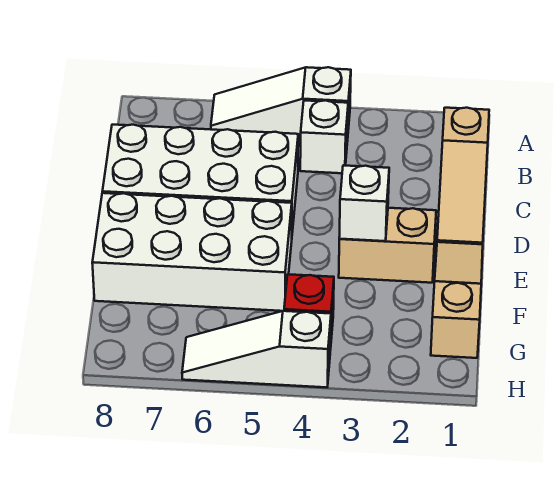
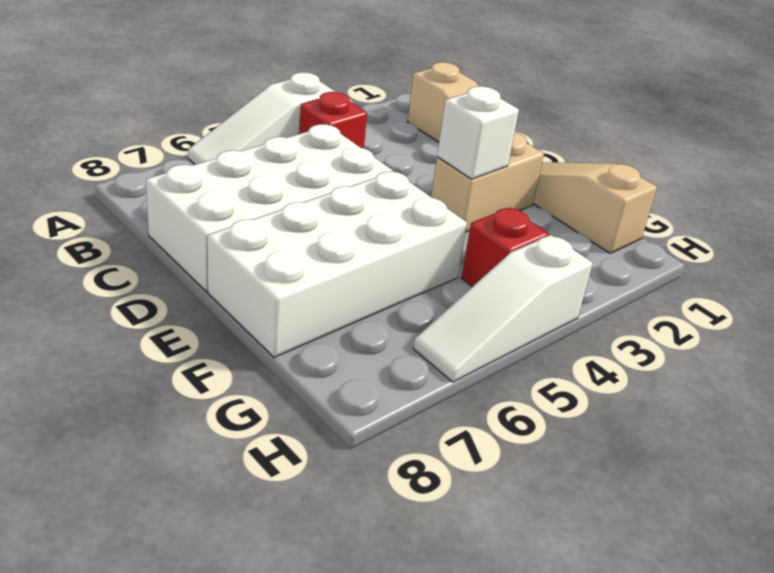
white brick B4 level 1 -> red brick B4 level 1

